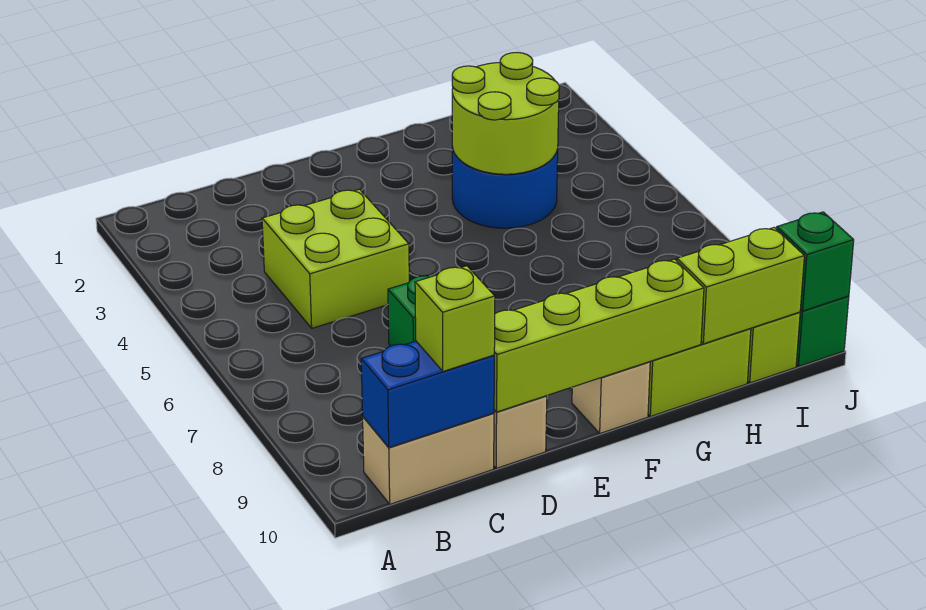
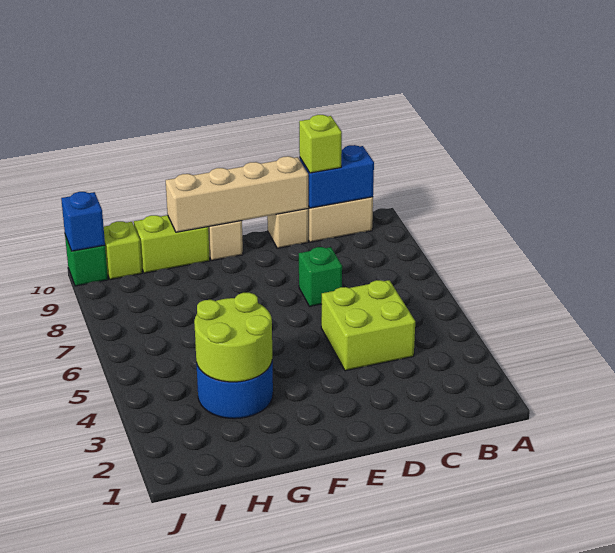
lime brick D10:G10 level 2 -> tan brick D10:G10 level 2
lime brick H10:I10 level 2 -> none
green brick J10 level 2 -> blue brick J10 level 2

